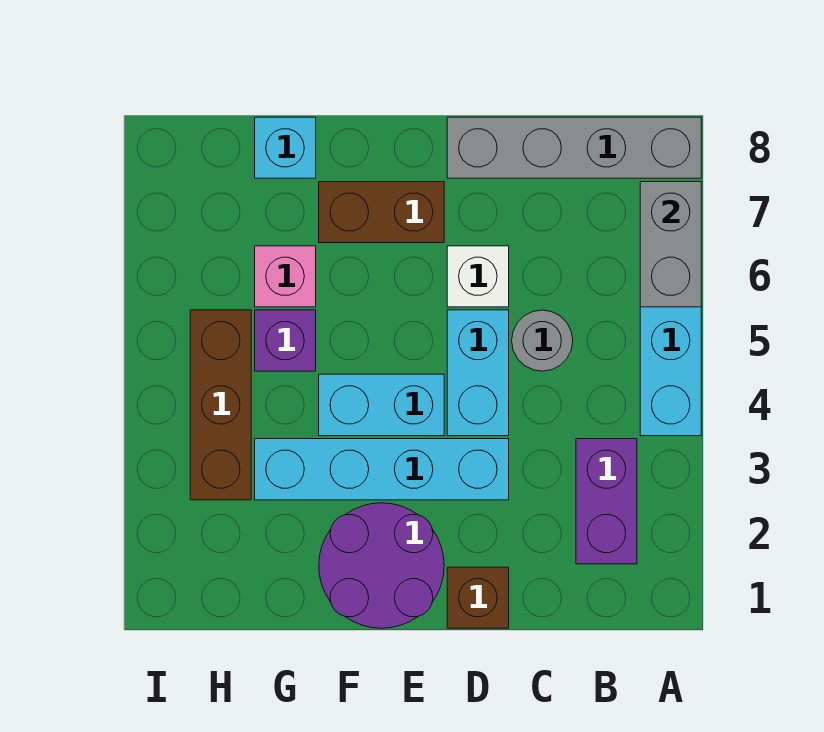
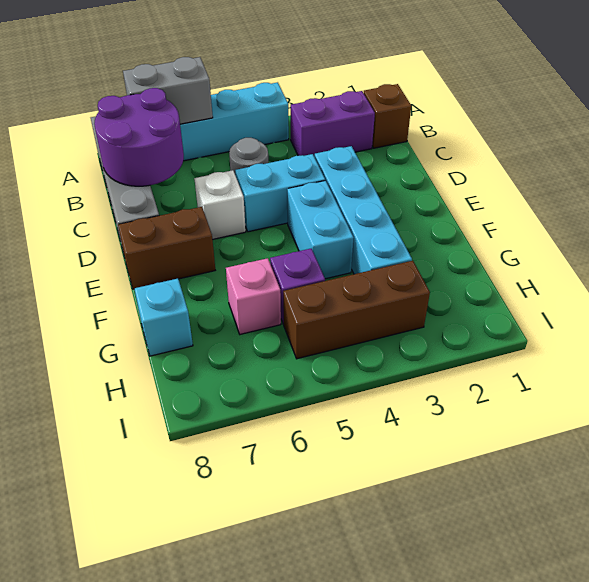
brown brick D1 level 1 -> brown brick B1 level 1
purple round brick E1:F2 level 1 -> purple round brick B7:C8 level 2
brown brick E7:F7 level 1 -> brown brick E7:E8 level 1

